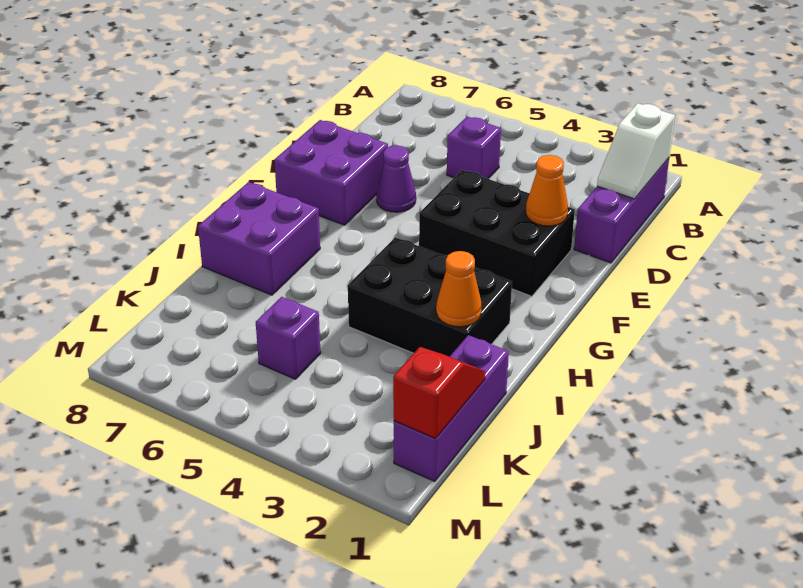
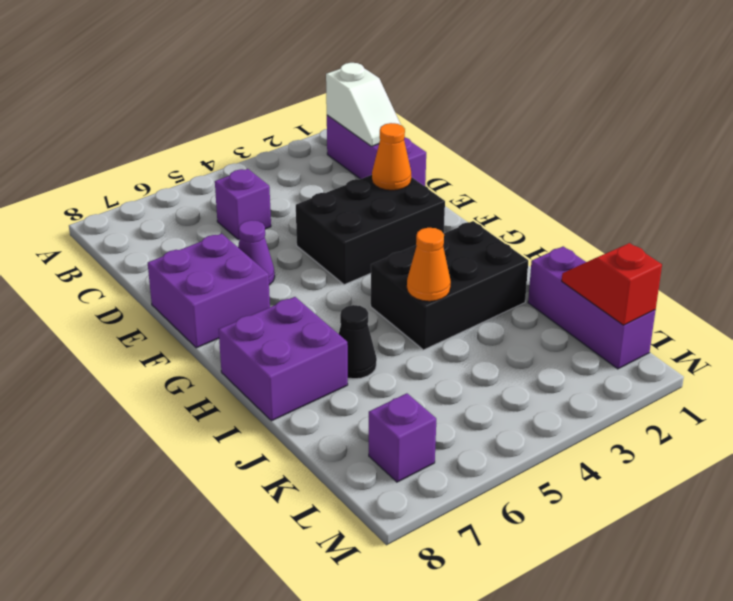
orange cone I2 level 2 -> orange cone I4 level 2
none -> black cone I6 level 1
purple brick K5 level 1 -> purple brick L7 level 1

